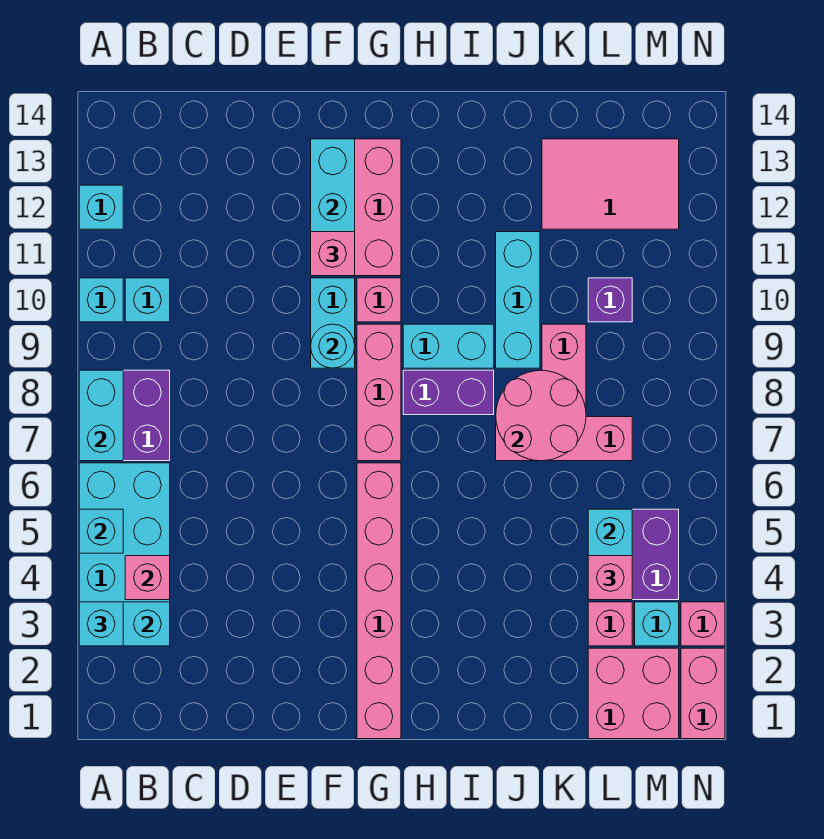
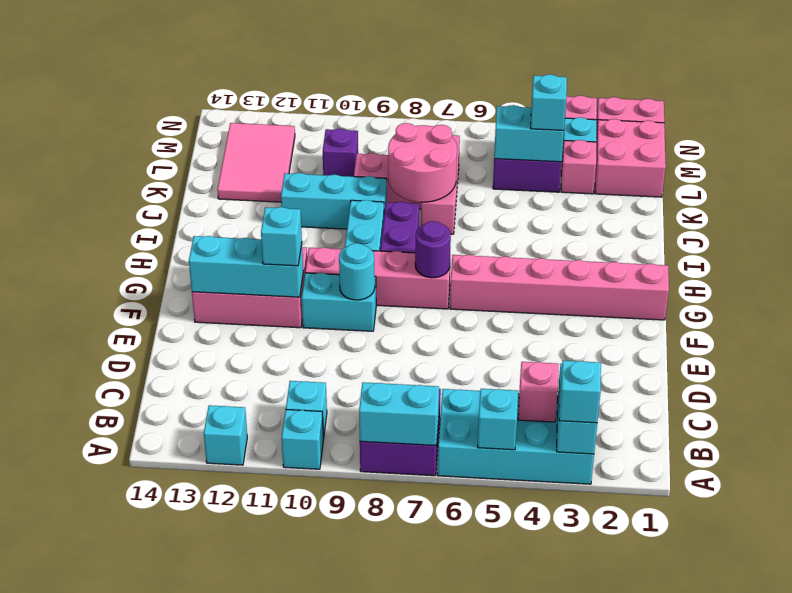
pink brick F11 level 3 -> cyan brick F11 level 3
none -> purple round brick G7 level 2
pink brick L4 level 3 -> cyan brick L4 level 3

